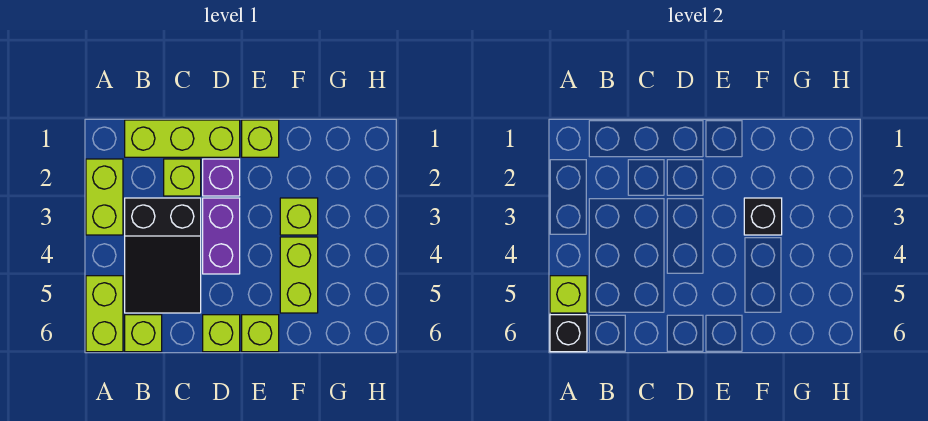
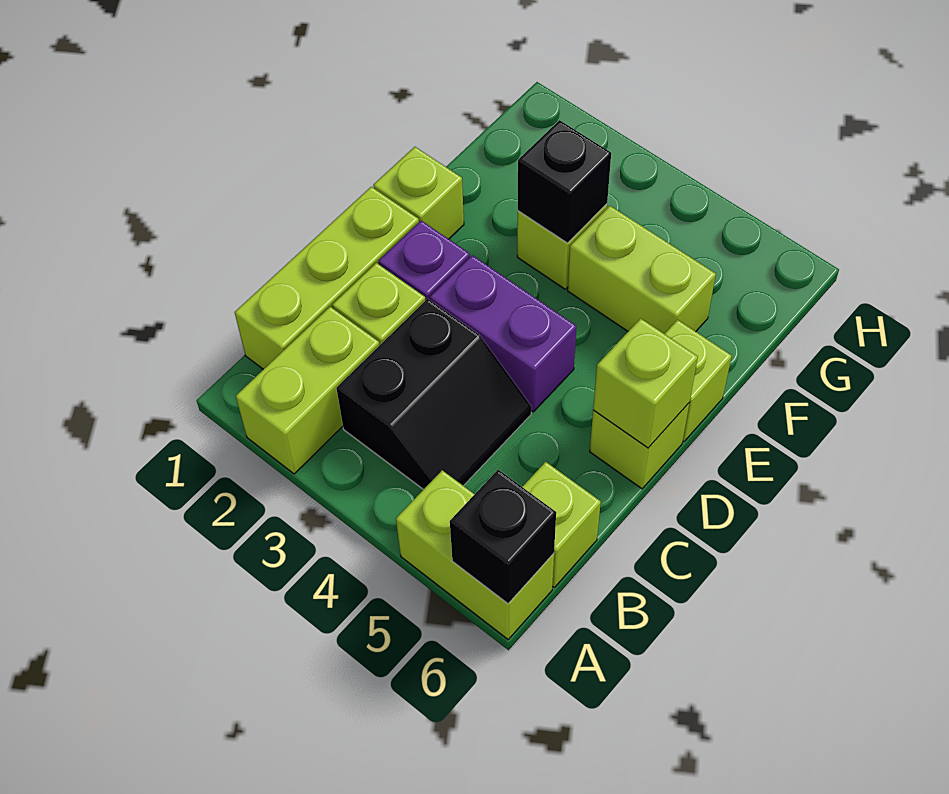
lime brick A2:A3 level 1 -> lime brick A2:B2 level 1
lime brick A5 level 2 -> lime brick D6 level 2
black slope B3:C5 level 1 top 3 -> black slope B3:C4 level 1 top 3

